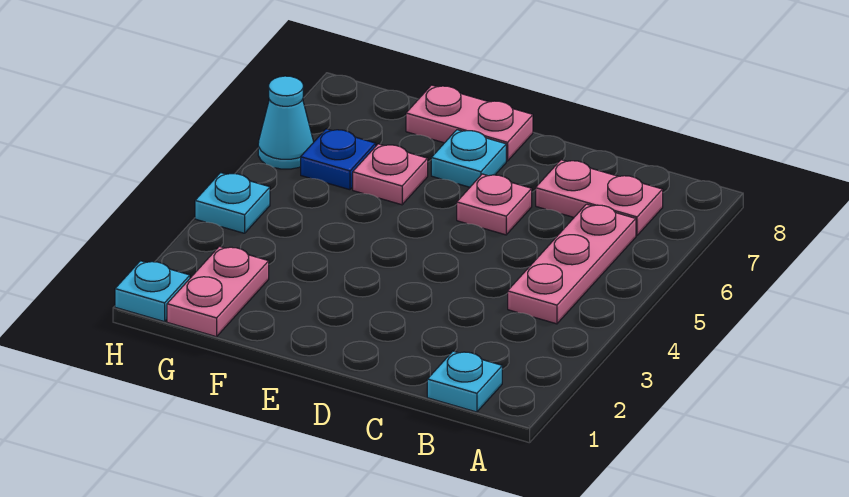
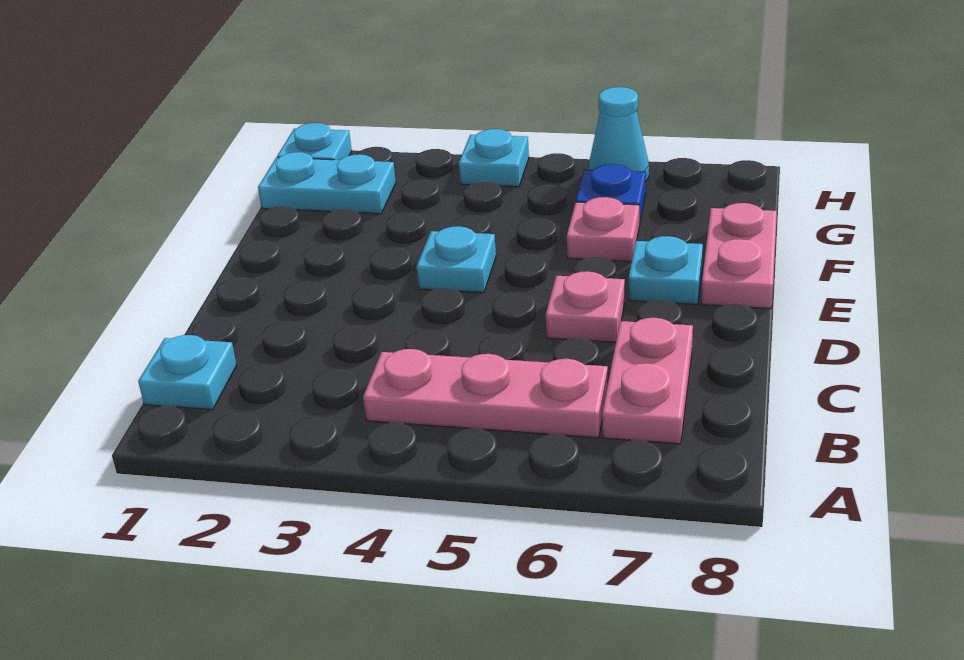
none -> cyan plate E4 level 1
pink plate G1:G2 level 1 -> cyan plate G1:G2 level 1

